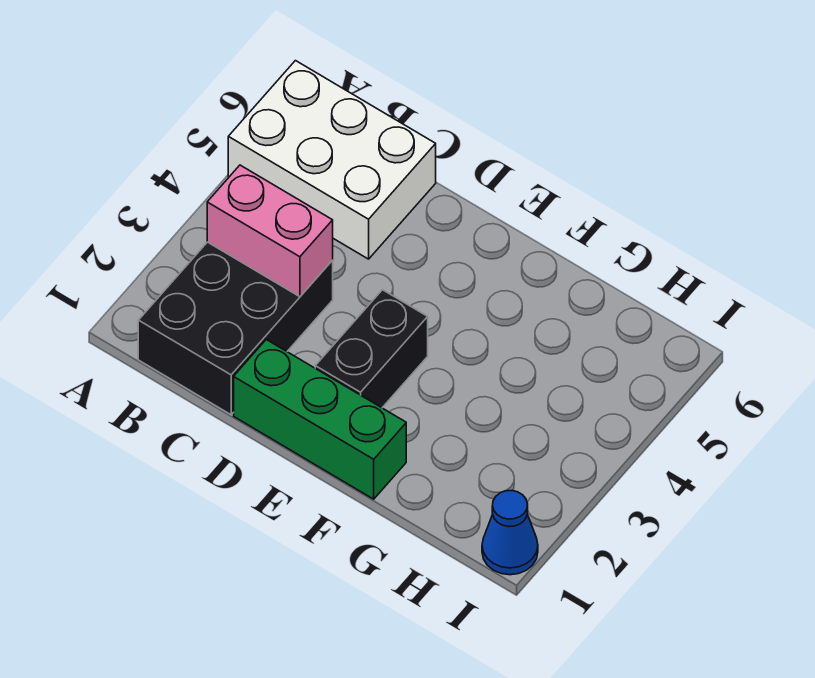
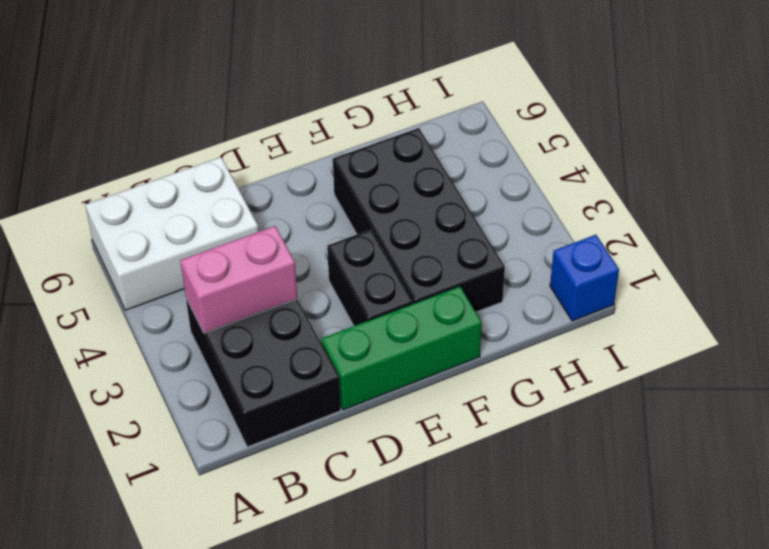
none -> black brick F2:G5 level 1
blue cone I1 level 1 -> blue brick I1 level 1

